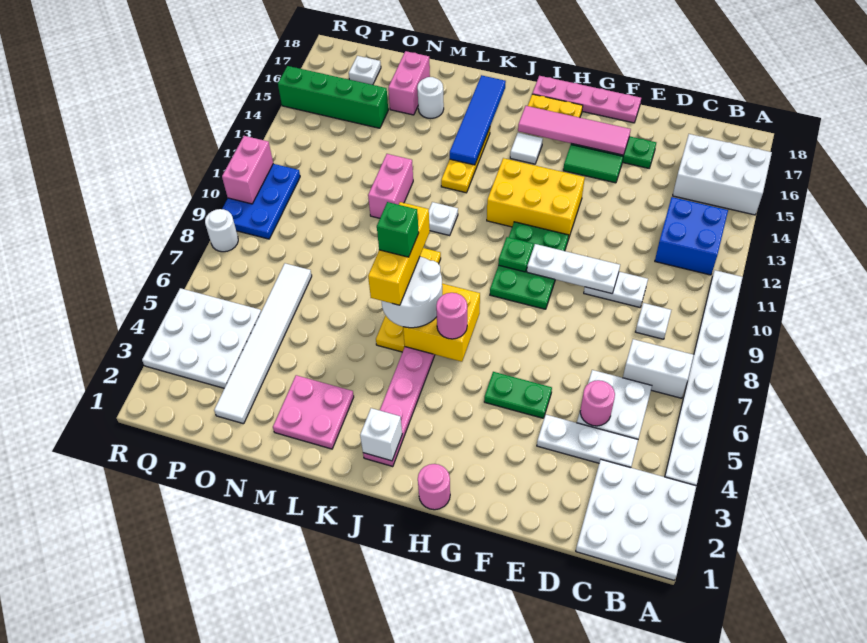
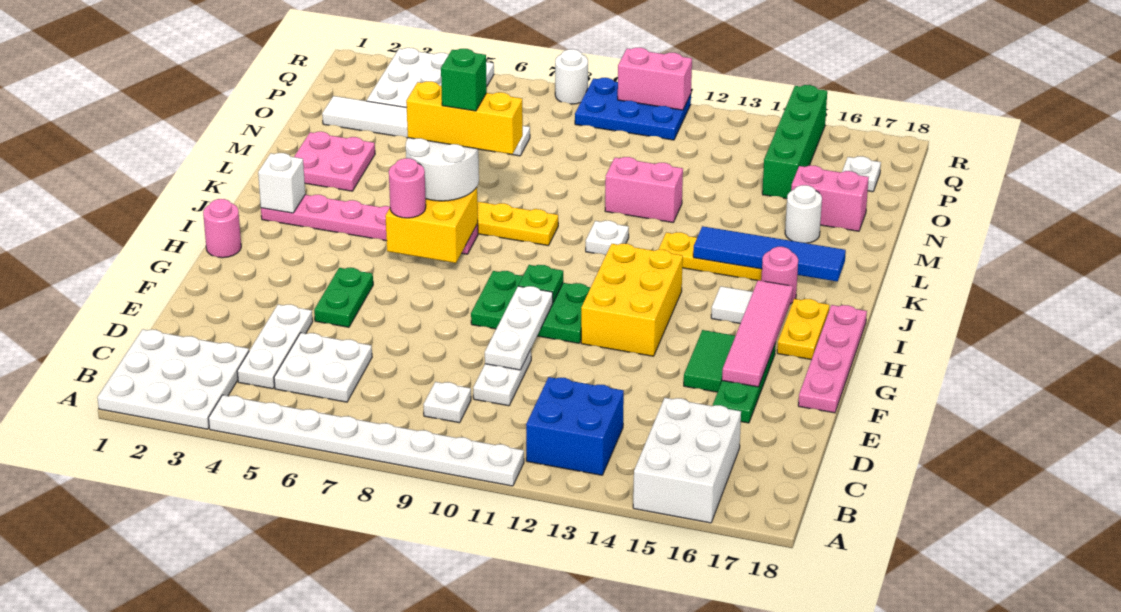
white brick B7:C7 level 1 -> none
pink round brick D5 level 2 -> pink round brick J16 level 1

